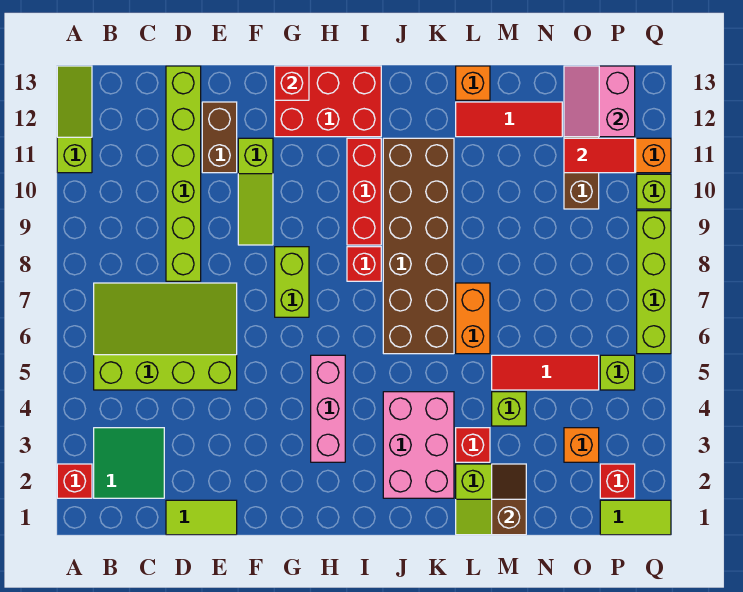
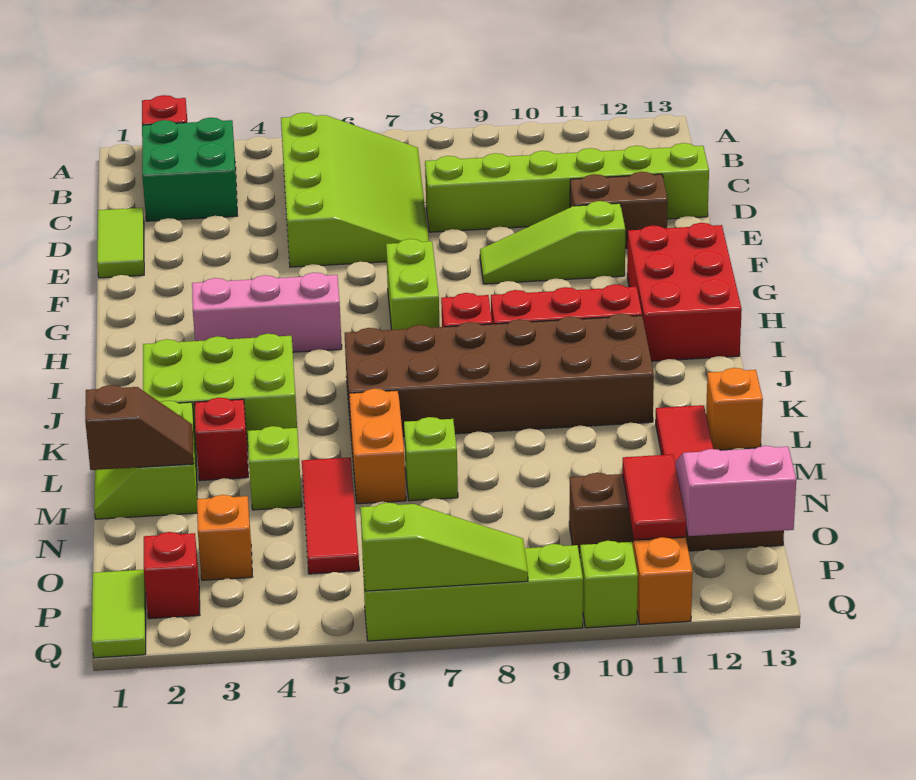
lime slope A11:A13 level 1 top 11 -> lime slope Q6:Q8 level 2 top 6
green tile B2:C3 level 1 -> green brick B2:C3 level 1
lime brick G7:G8 level 1 -> lime brick G7:H7 level 1
red brick G13 level 2 -> none
pink brick J2:K4 level 1 -> lime brick J2:K4 level 1
orange brick L6:L7 level 1 -> orange brick L6:M6 level 1
lime brick P5 level 1 -> lime brick M7 level 1

